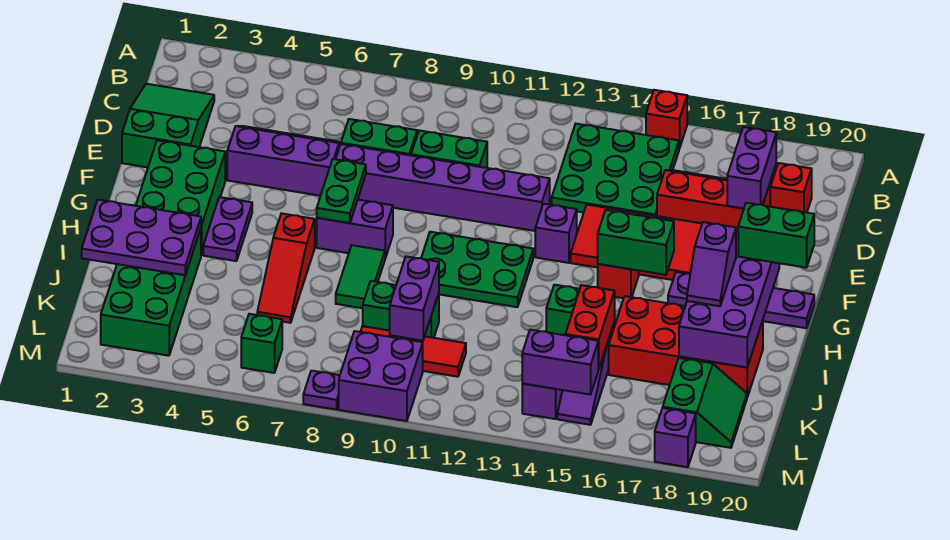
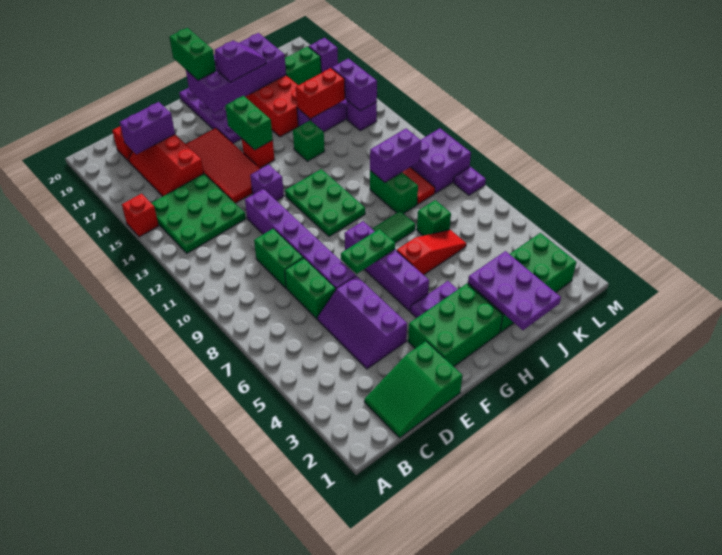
purple brick G7:G8 level 1 -> purple brick G5:G8 level 1
green brick L6 level 1 -> green brick J7 level 1

